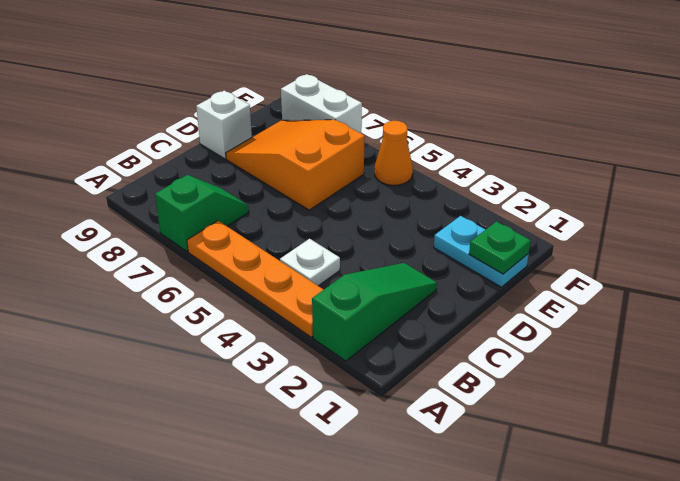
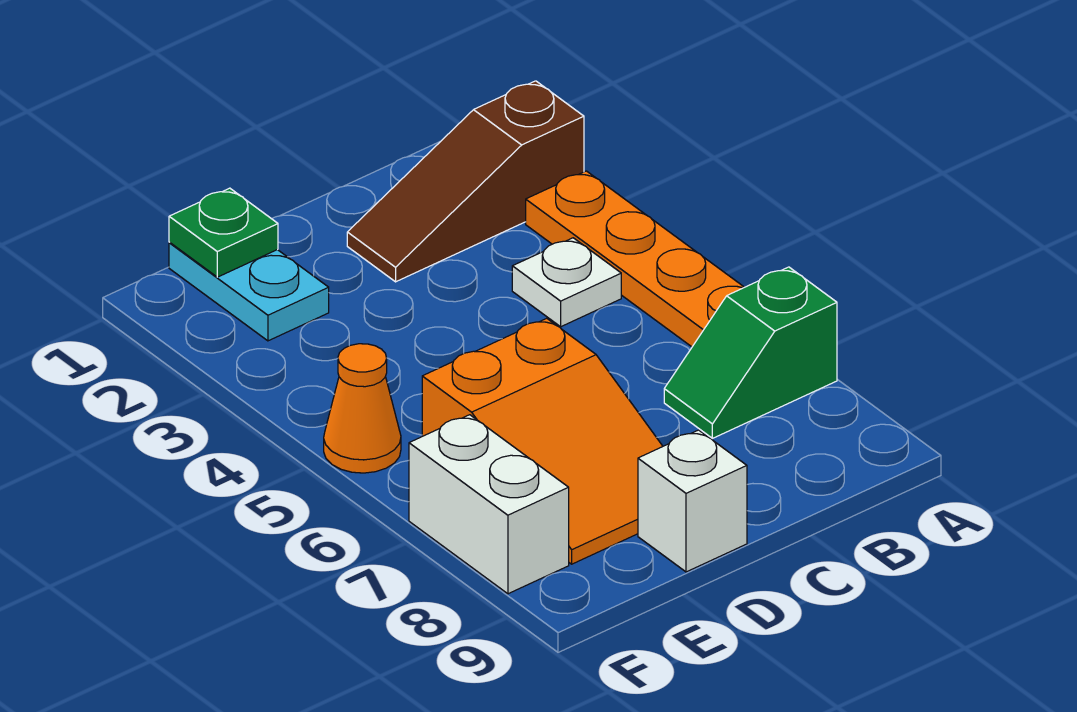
green slope A2:C2 level 1 top A -> brown slope A2:C2 level 1 top A

